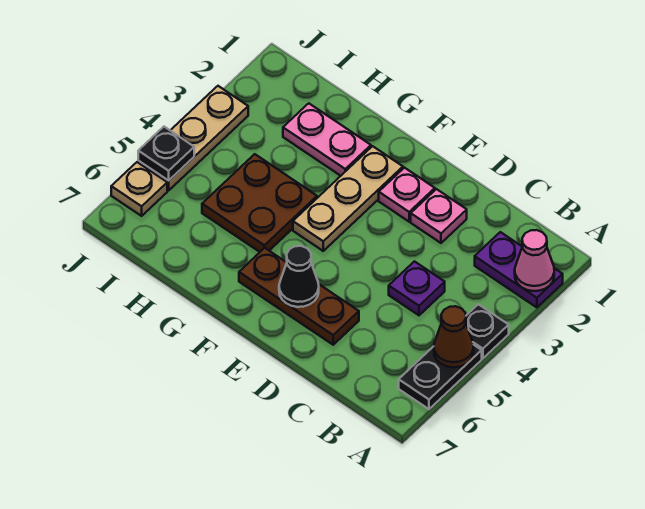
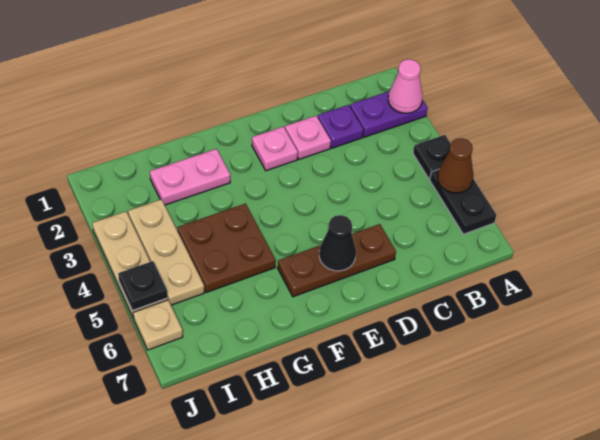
purple plate C4 level 1 -> purple plate C2 level 1
tan plate F2:F4 level 1 -> tan plate I3:I5 level 1

